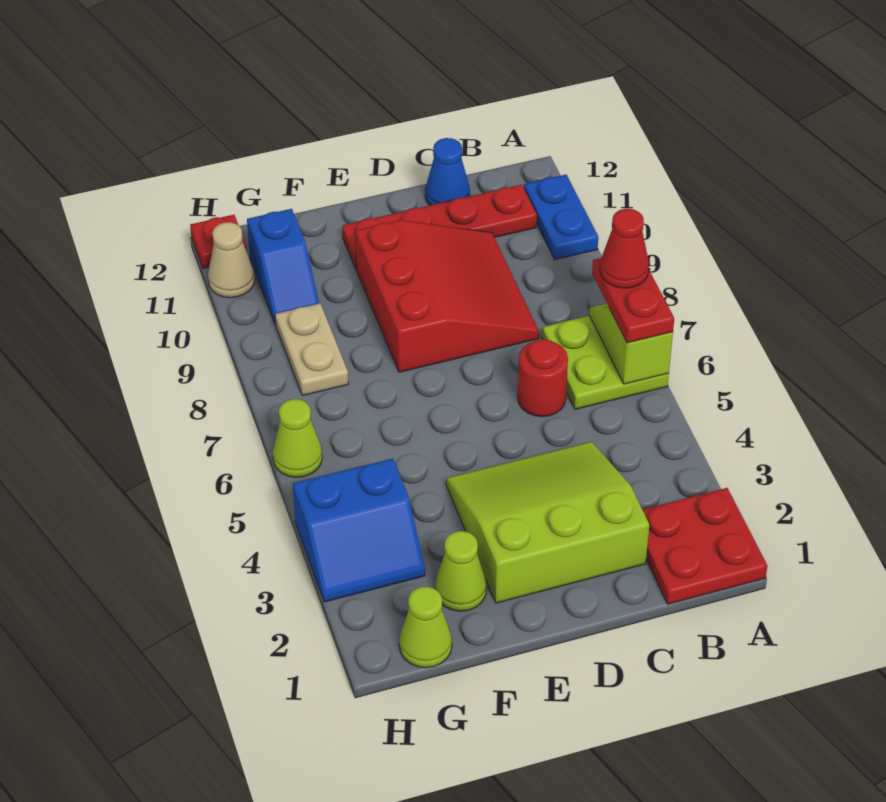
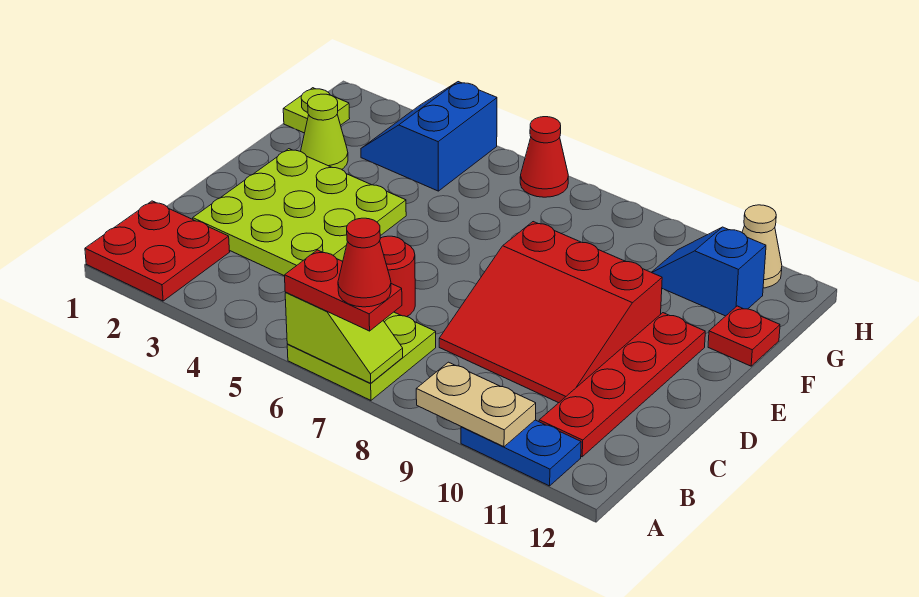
lime slope C2:E4 level 1 top 2 -> lime plate C2:E4 level 1
blue cone C12 level 1 -> none
lime cone G1 level 1 -> lime plate G1 level 1
tan plate G8:G9 level 1 -> tan plate A9:A10 level 2
lime cone H6 level 1 -> red cone H6 level 1
red plate H12 level 1 -> red plate F12 level 1

